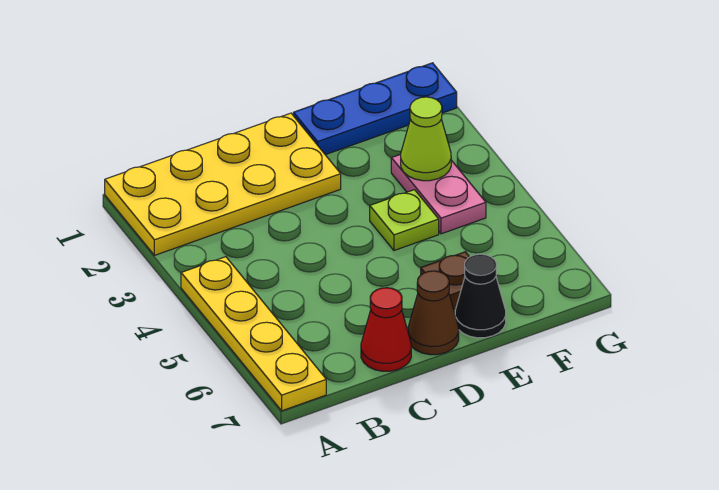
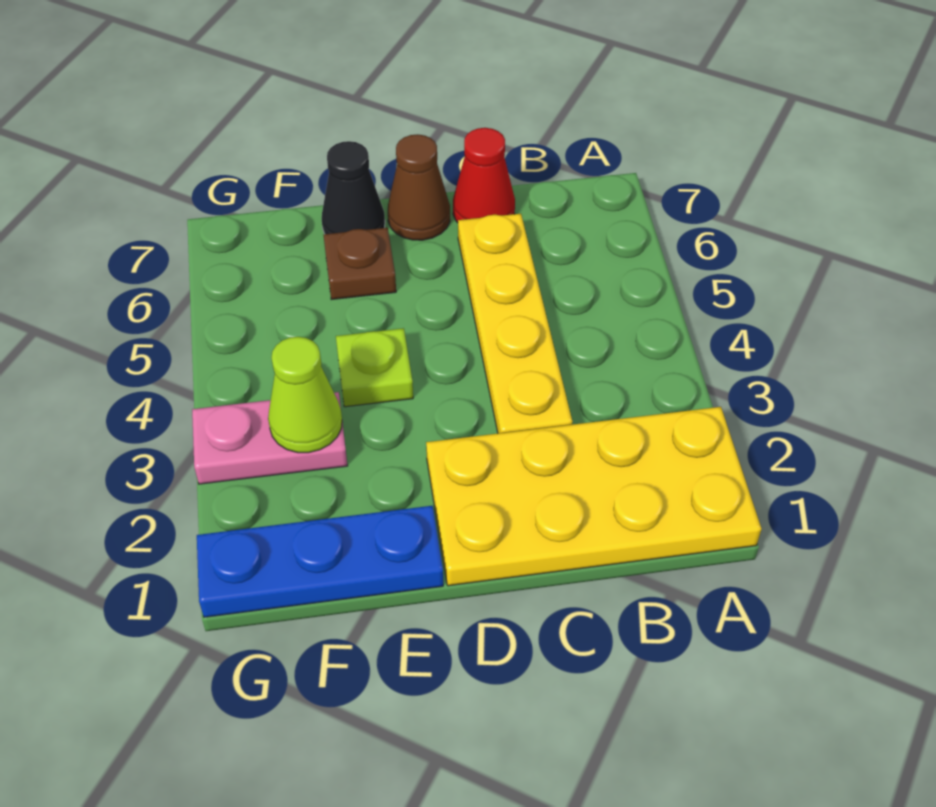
yellow plate A4:A7 level 1 -> yellow plate C3:C6 level 1
pink plate F3:F4 level 1 -> pink plate F3:G3 level 1

